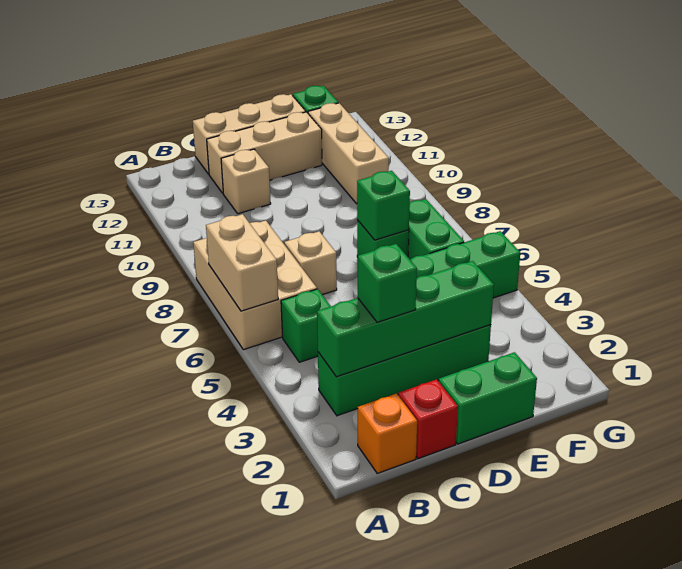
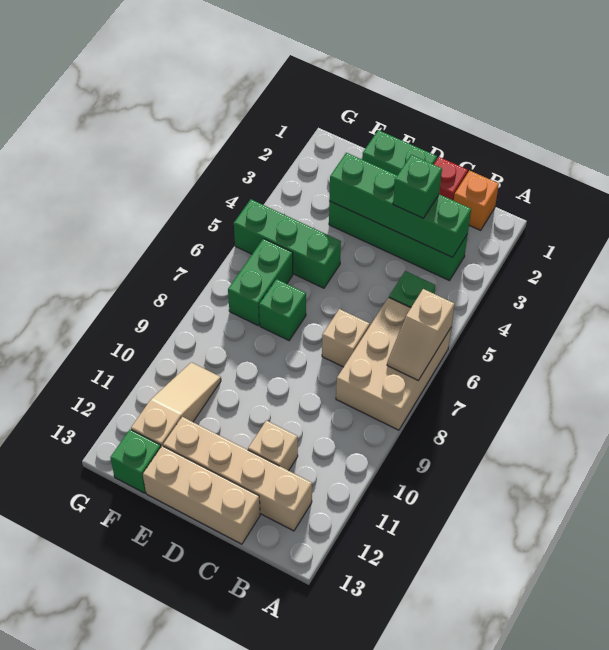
tan brick A6:A7 level 2 -> tan slope A6:A7 level 2 top 6
tan brick C12:E12 level 1 -> tan brick B12:E12 level 1
green brick E7 level 2 -> none
tan brick F10:F12 level 1 -> tan slope F10:F12 level 1 top 12

